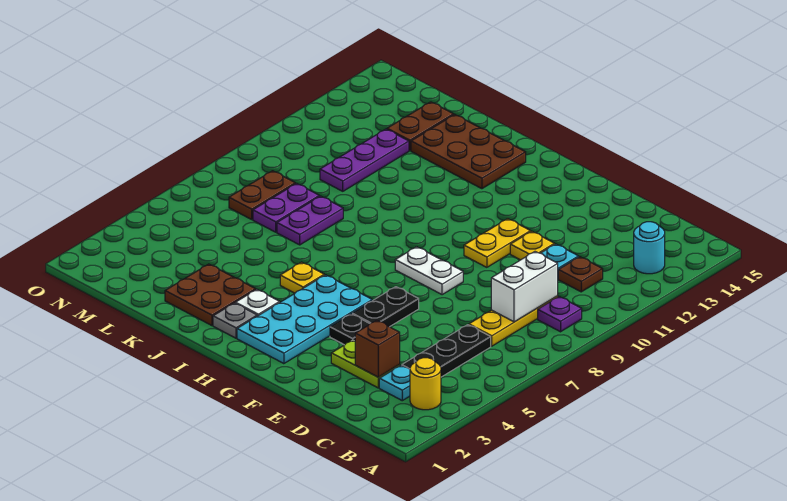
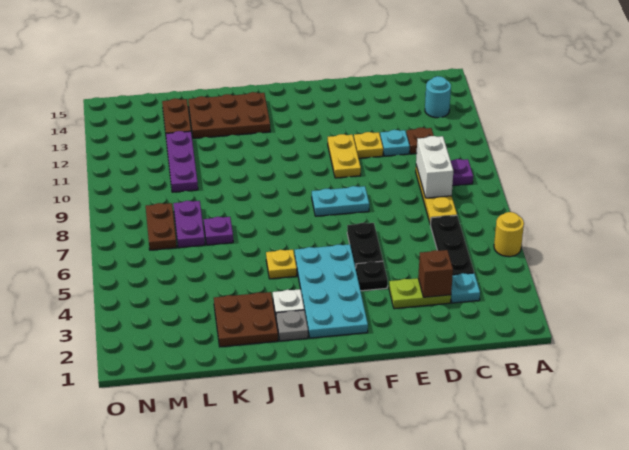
yellow round brick B3 level 1 -> yellow round brick A5 level 1
white plate F8:G8 level 1 -> cyan plate F8:G8 level 1
purple plate K7:K8 level 1 -> purple plate K7 level 1

